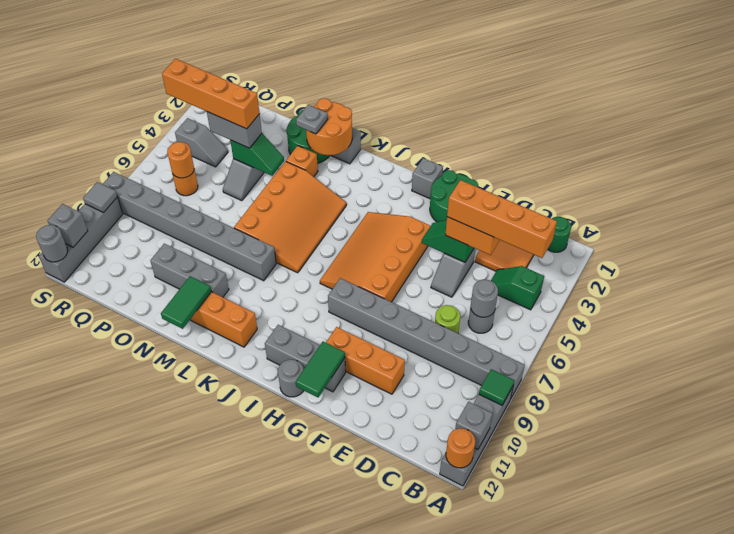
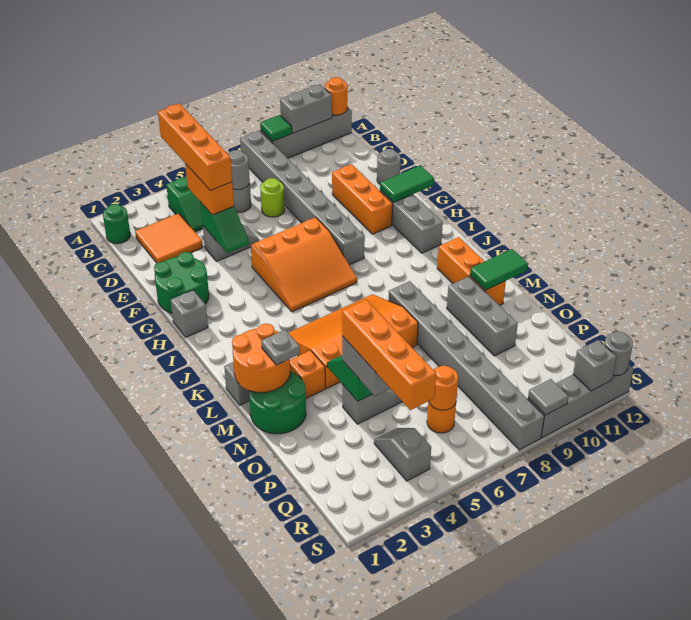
grey brick A11 level 2 -> grey brick A10:A11 level 2
orange slope G4:I7 level 1 top G -> orange slope G5:I7 level 1 top G
grey round brick H12 level 1 -> grey round brick E12 level 1

